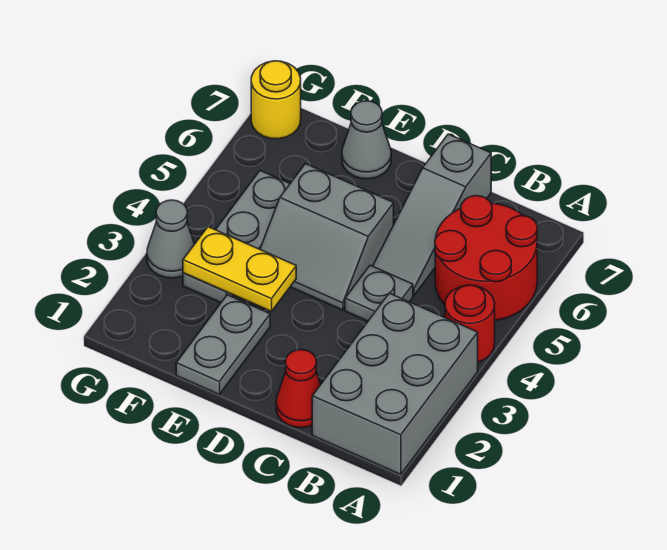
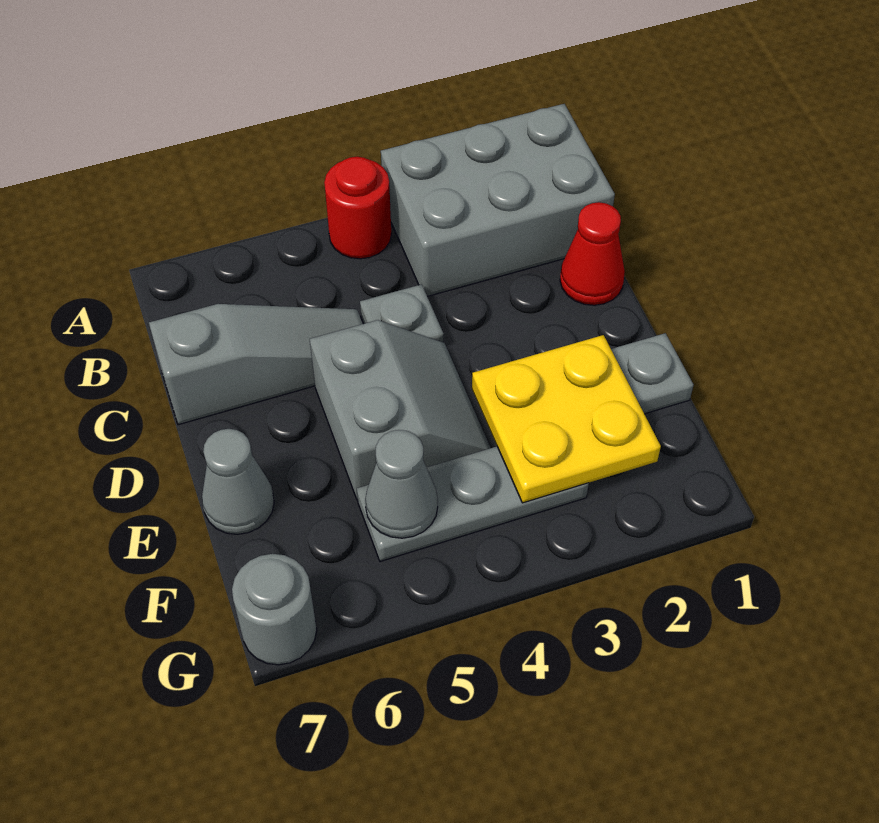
red round brick A5:B6 level 1 -> none
yellow plate E3:F3 level 2 -> yellow plate E2:F3 level 2
grey cone G3 level 1 -> grey cone F5 level 2
yellow round brick G7 level 1 -> grey round brick G7 level 1

